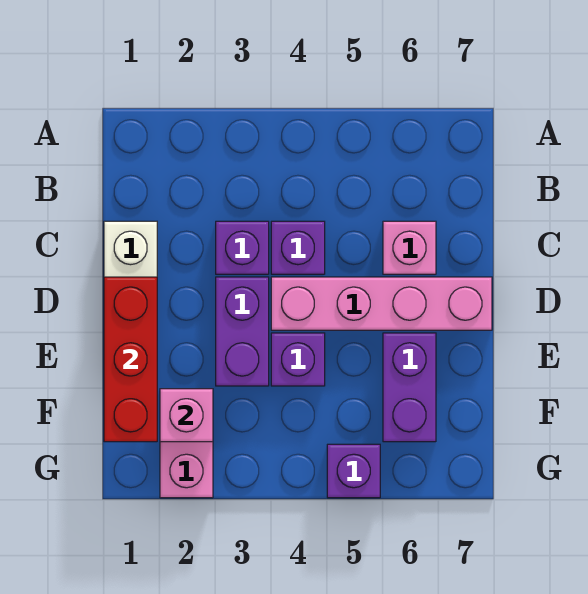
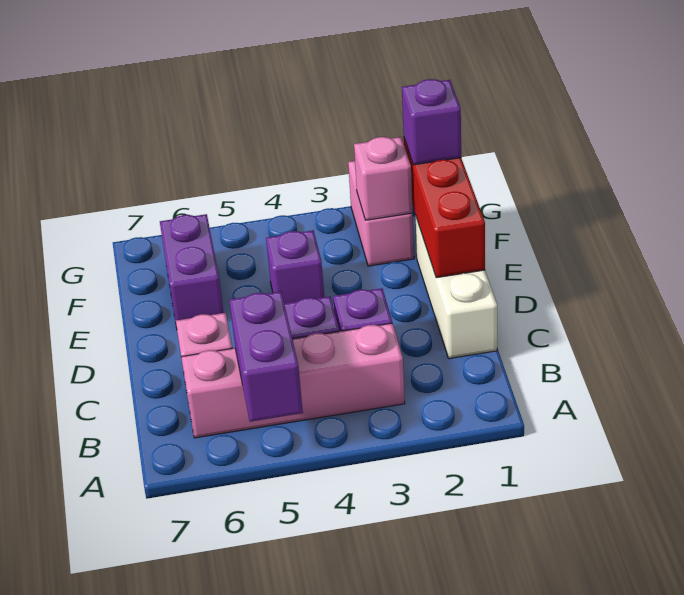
purple brick D3:E3 level 1 -> purple brick A5:B5 level 2
pink brick D4:D7 level 1 -> pink brick B3:B6 level 1
purple brick G5 level 1 -> purple brick F1 level 3

